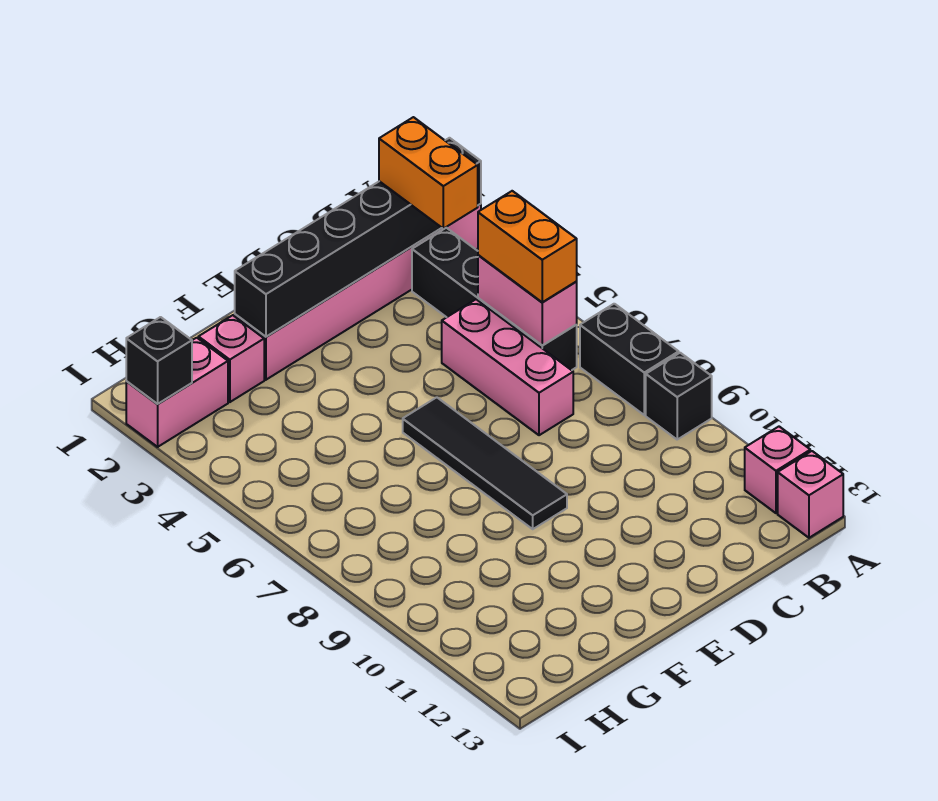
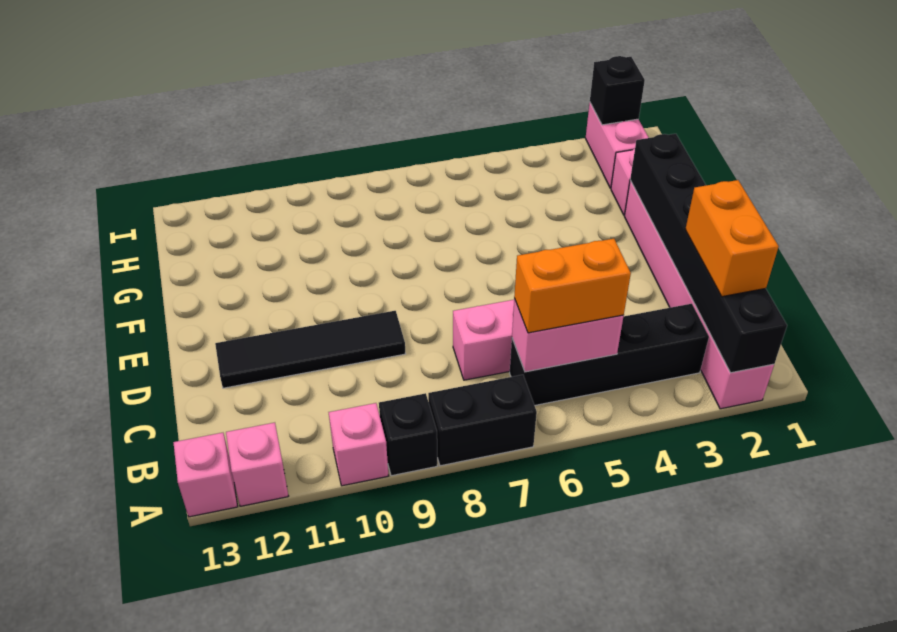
none -> pink brick A10 level 1
orange brick B2:B3 level 3 -> orange brick B2:C2 level 3
black tile E6:E9 level 1 -> black tile D9:D12 level 1

